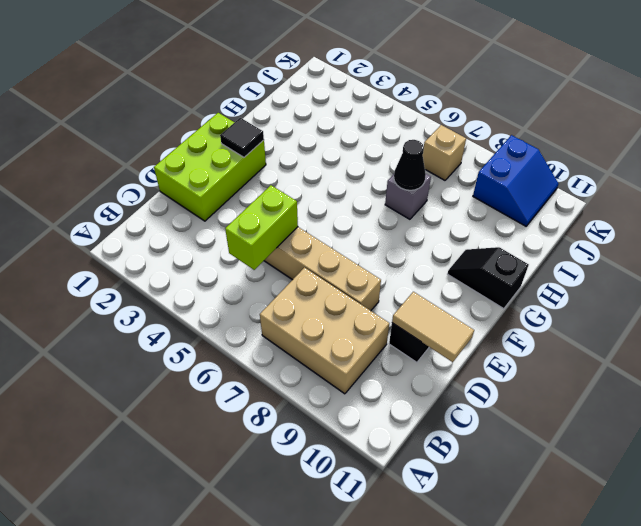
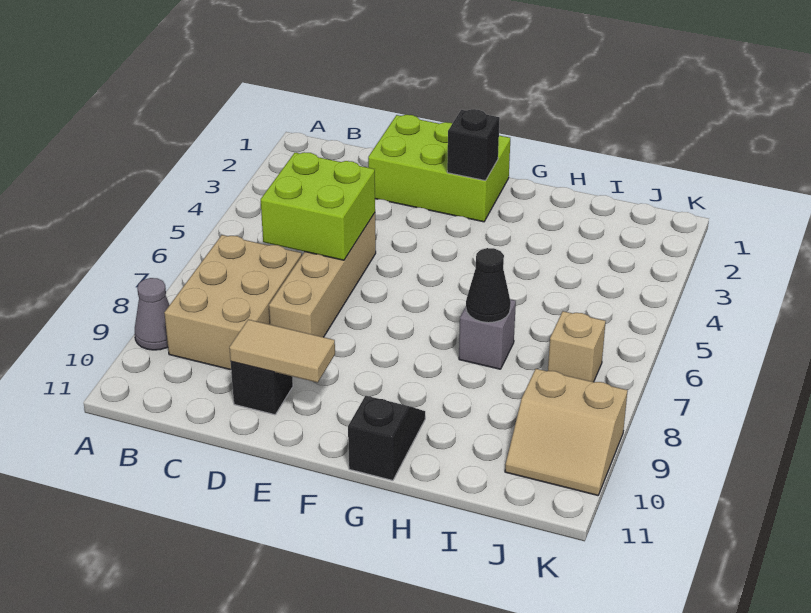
none -> grey cone A9 level 1
lime brick C5:D5 level 2 -> lime brick C5:D6 level 2
tan tile D10:D11 level 2 -> tan tile D10:E10 level 2
black tile F2 level 2 -> black brick F2 level 2
blue slope J9:K10 level 1 top 9 -> tan slope J9:K10 level 1 top 9

